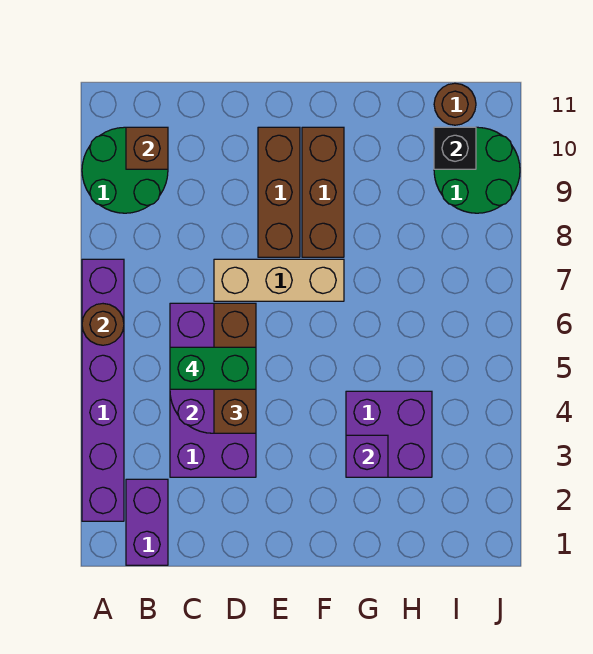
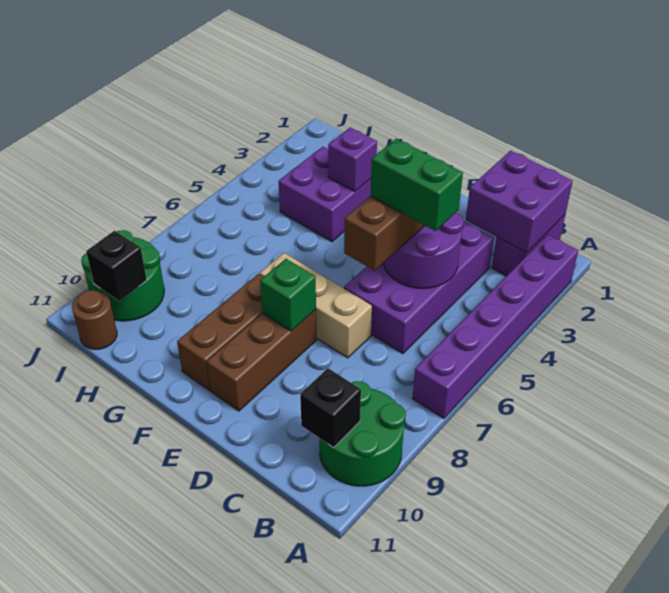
brown round brick A6 level 2 -> none
none -> purple brick B1:C2 level 2
brown brick B10 level 2 -> black brick B10 level 2
none -> green brick E8 level 2

